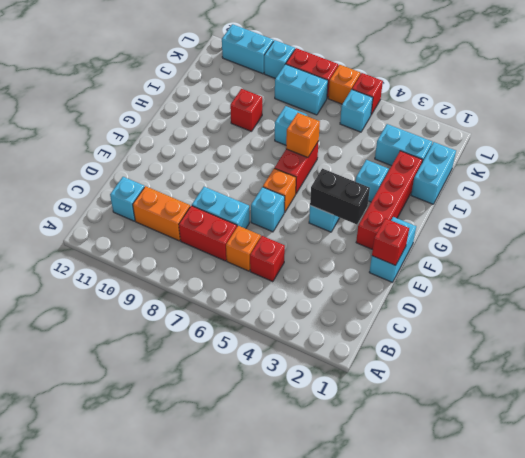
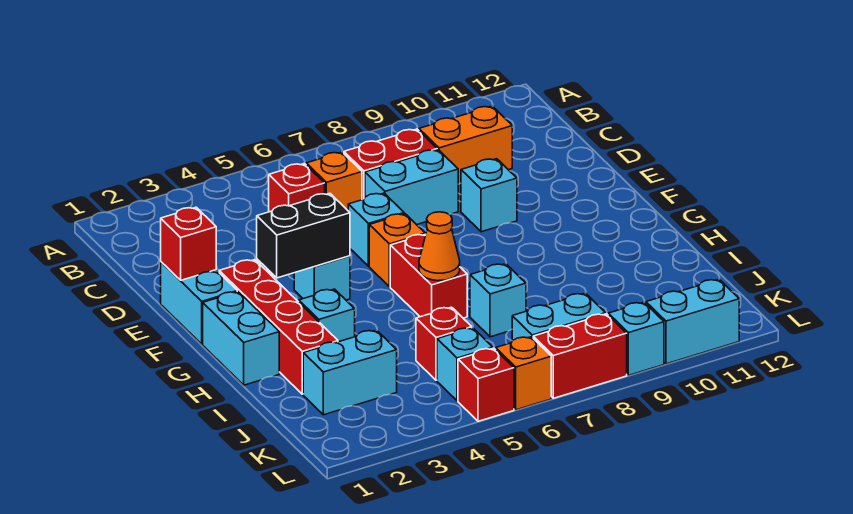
cyan brick C11 level 1 -> cyan brick E9 level 1
orange brick H6 level 2 -> orange cone H6 level 2
cyan brick I1:J1 level 1 -> cyan brick G1:H1 level 1
red brick I9 level 1 -> red brick J5 level 1

